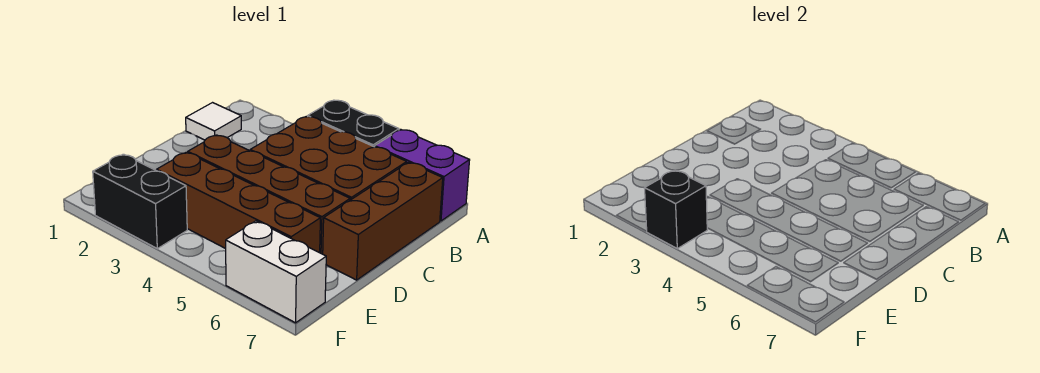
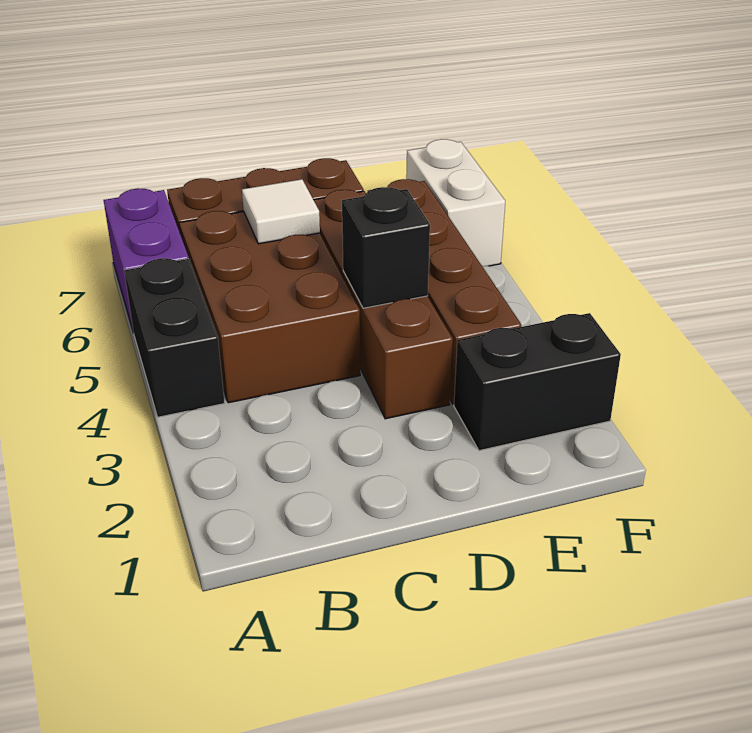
white tile B1 level 1 -> white tile C6 level 2
black brick F2:F3 level 1 -> black brick E2:F2 level 1
black brick F3 level 2 -> black brick D4 level 2

